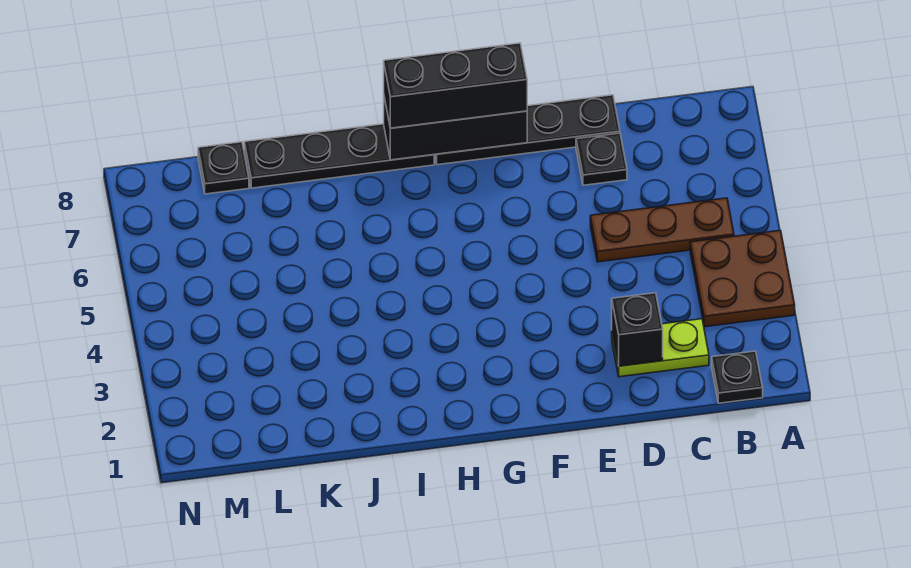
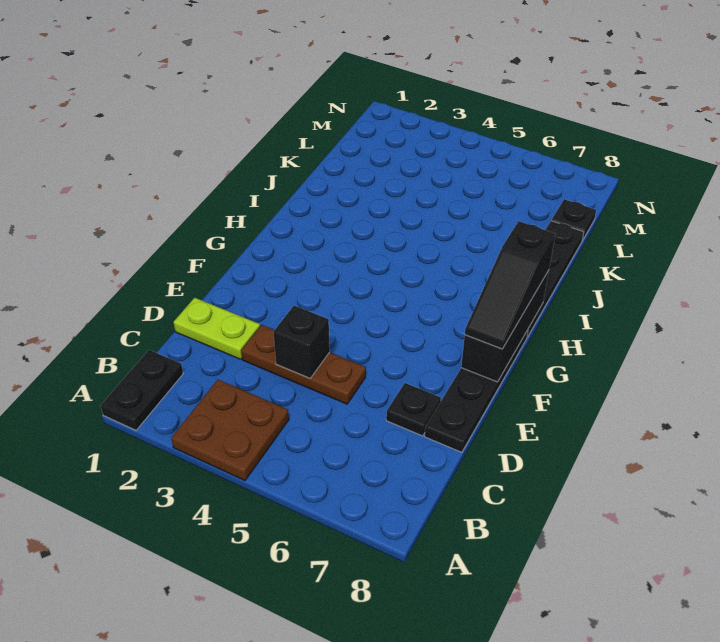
black plate B1 level 1 -> black plate A1:B1 level 1
brown plate B5:D5 level 1 -> brown plate D3:D5 level 1
lime plate C2:D2 level 1 -> lime plate D1:D2 level 1
black brick D2 level 2 -> black brick D4 level 2
black brick F8:H8 level 3 -> black slope F8:H8 level 3 top H

